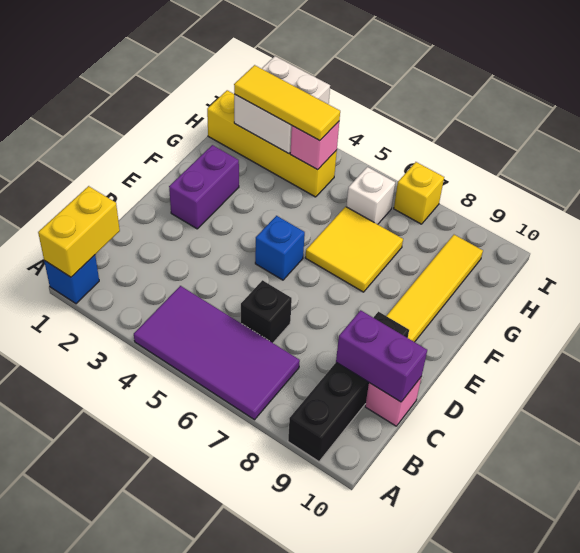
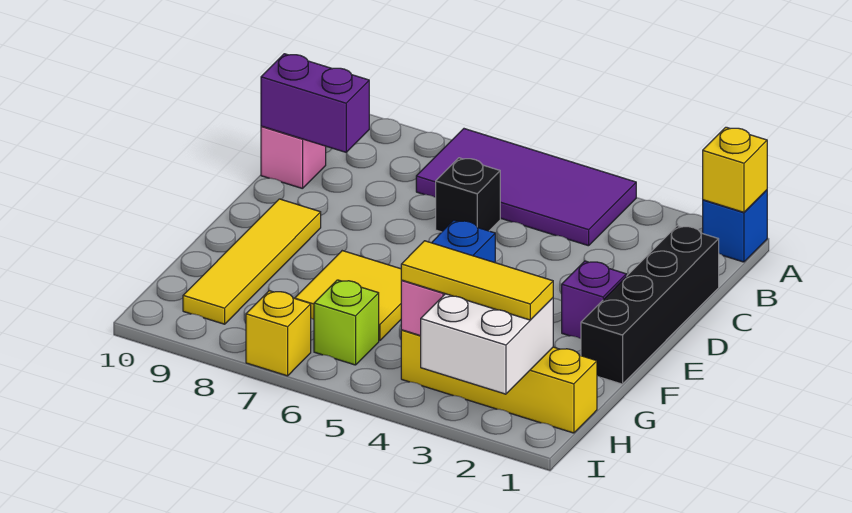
yellow brick A1:B1 level 2 -> yellow brick A1 level 2
black brick A9:D9 level 1 -> black brick C1:F1 level 1
purple brick E2:F2 level 1 -> purple brick E2 level 1
white brick H6 level 1 -> lime brick H6 level 1

